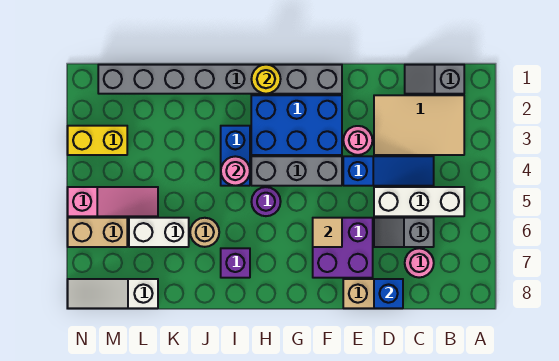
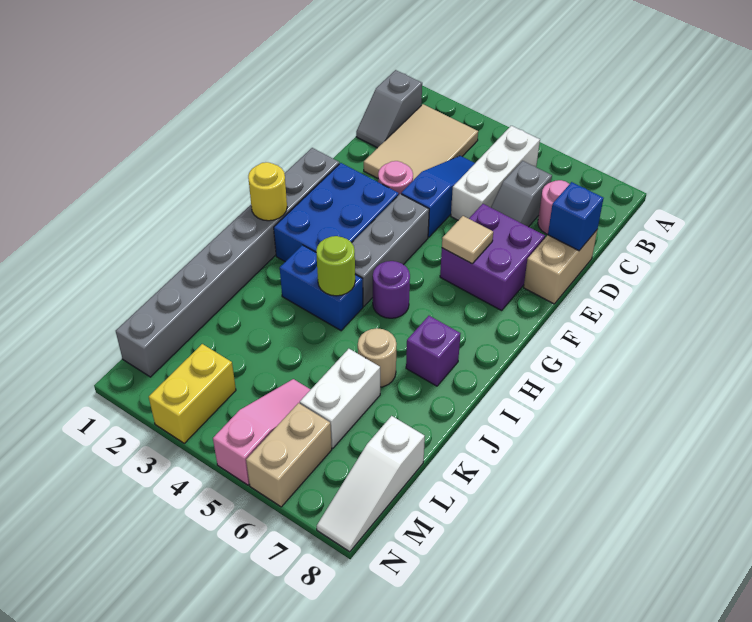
pink round brick I4 level 2 -> lime round brick I4 level 2

